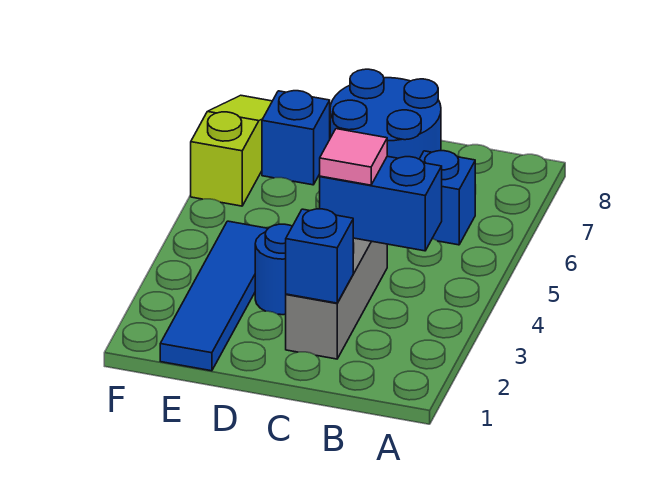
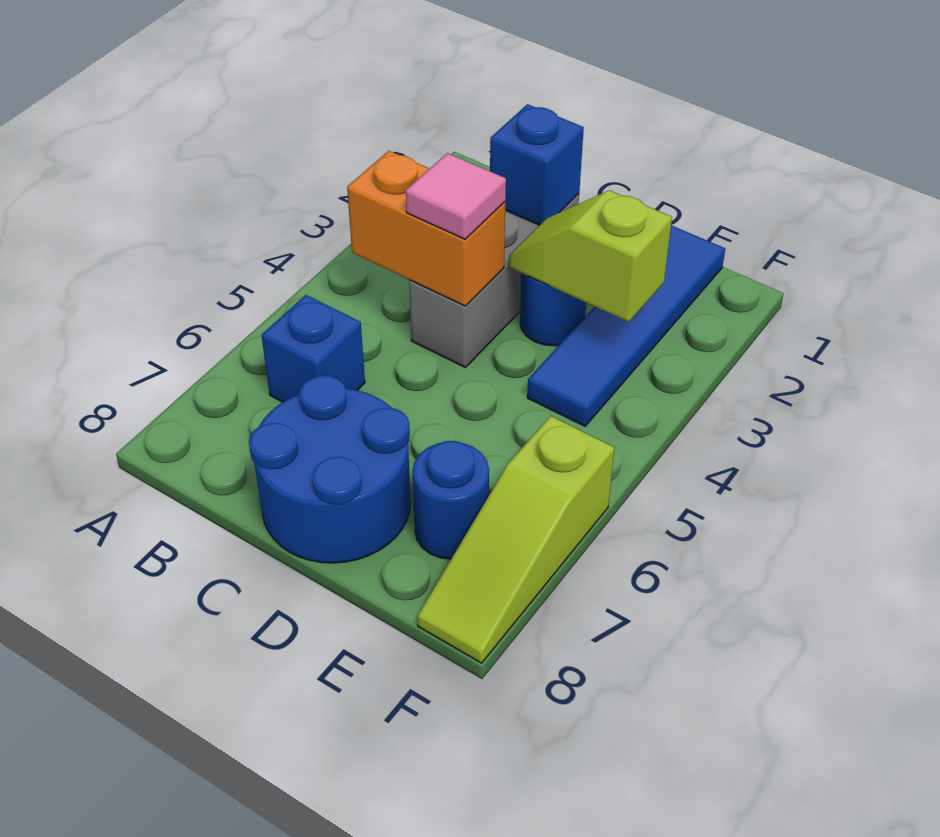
blue brick B4:C4 level 2 -> orange brick B4:C4 level 2
none -> lime slope D3:E3 level 2 top E
blue brick E7 level 1 -> blue round brick E7 level 1

